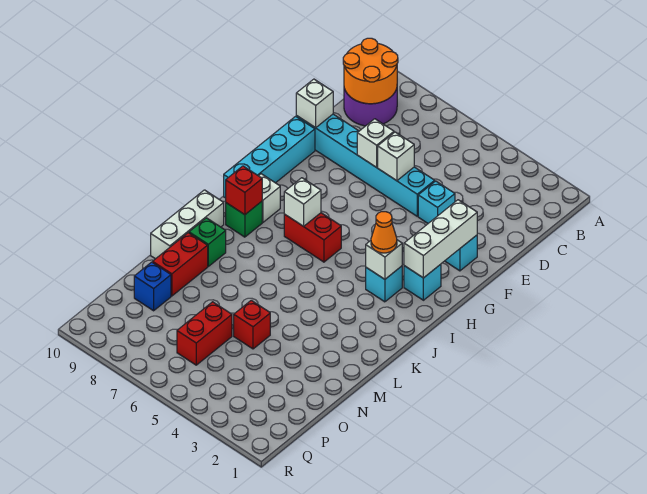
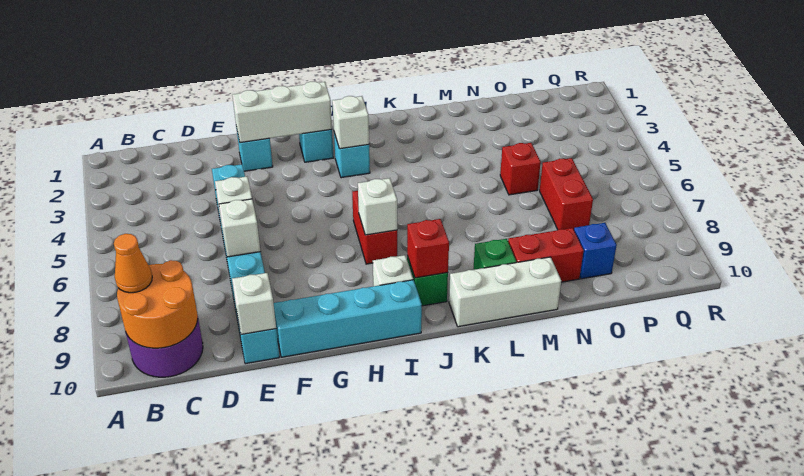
orange cone I3 level 3 -> orange cone B9 level 3
red brick O6:P6 level 1 -> red brick O6:O7 level 1

